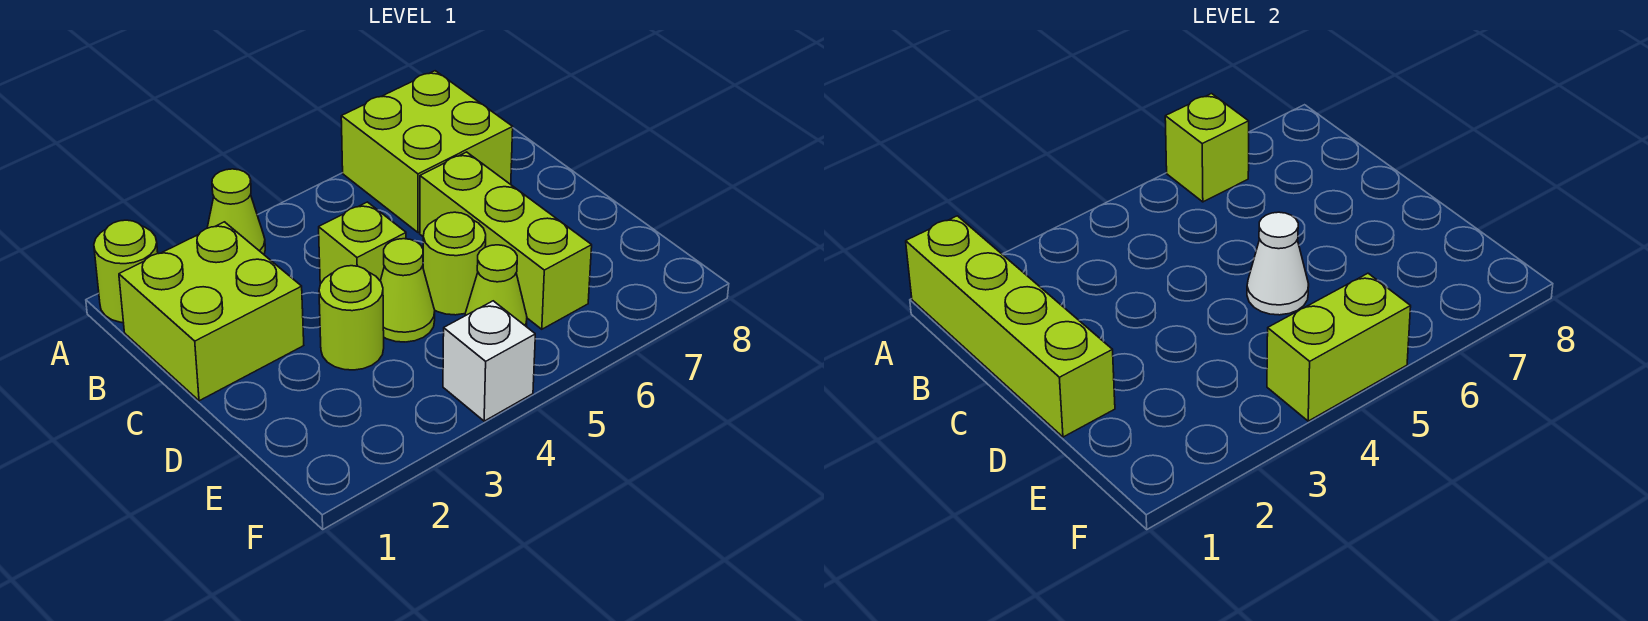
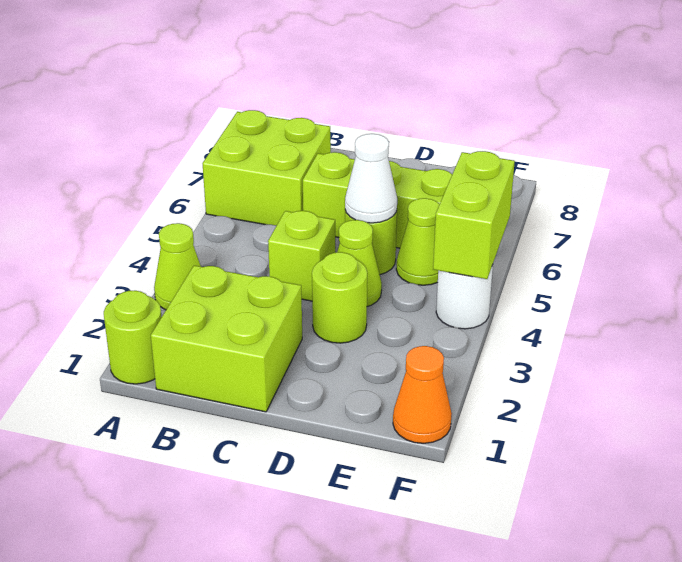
lime brick A1:D1 level 2 -> none
lime brick A6 level 2 -> none
none -> orange cone F1 level 1
white brick F4 level 1 -> white round brick F4 level 1

